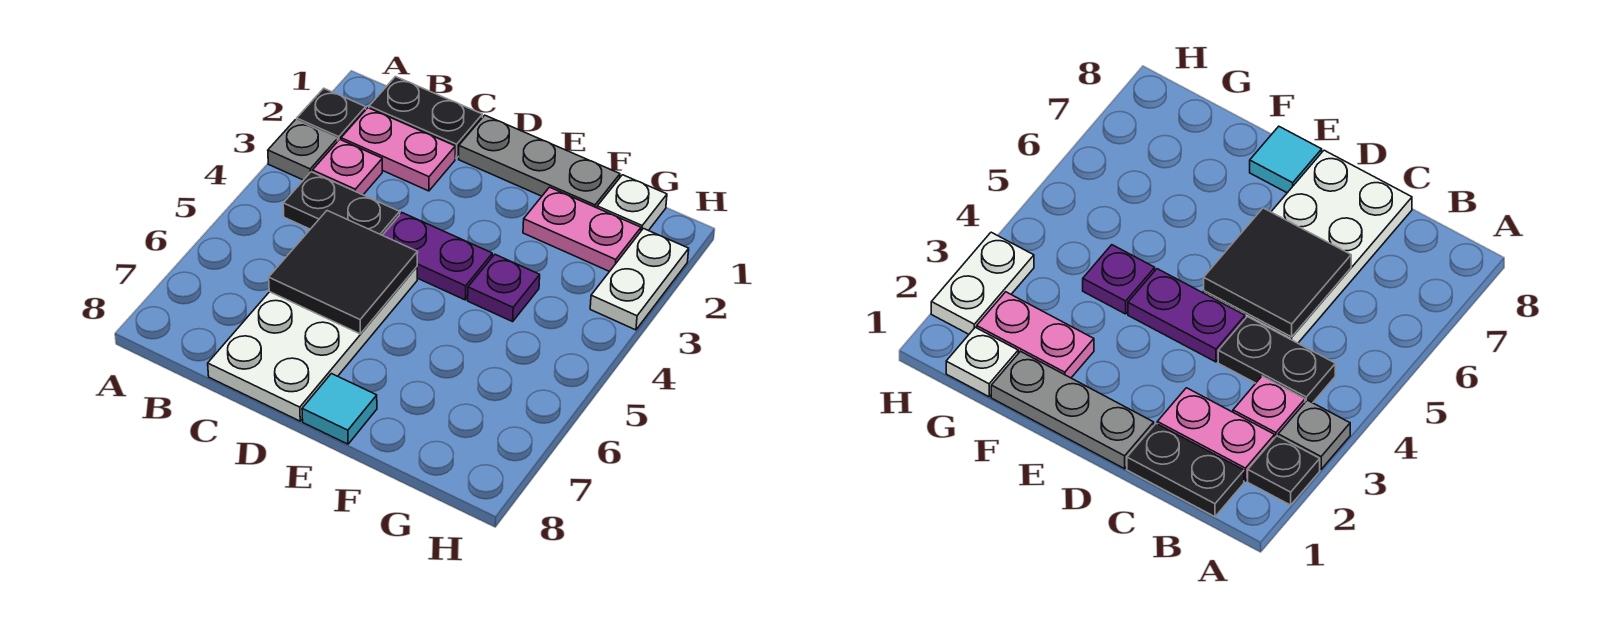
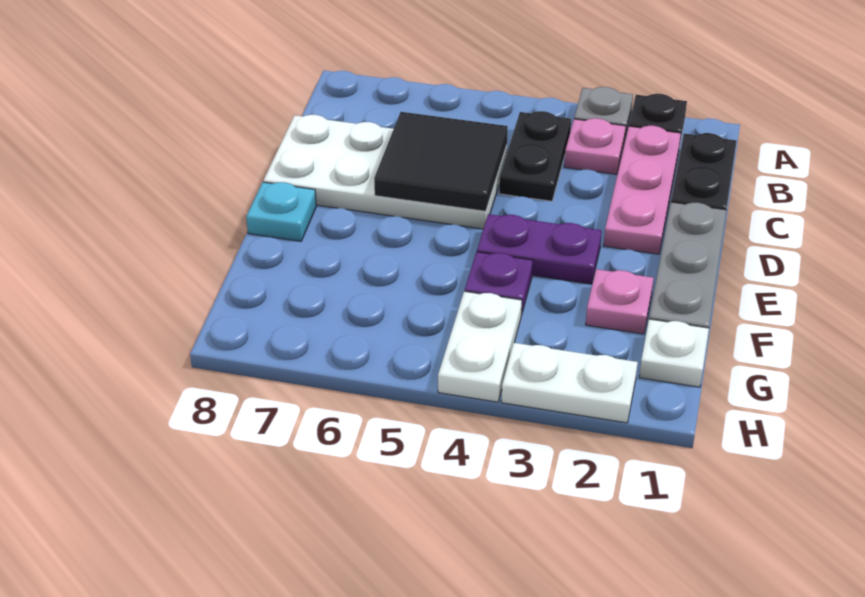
pink plate B2:C2 level 1 -> pink plate B2:D2 level 1
purple plate D4:E4 level 1 -> purple plate E3:E4 level 1
cyan tile E8 level 1 -> cyan plate E8 level 1
pink plate F2:G2 level 1 -> pink plate F2 level 1
none -> white plate G4:H4 level 1

